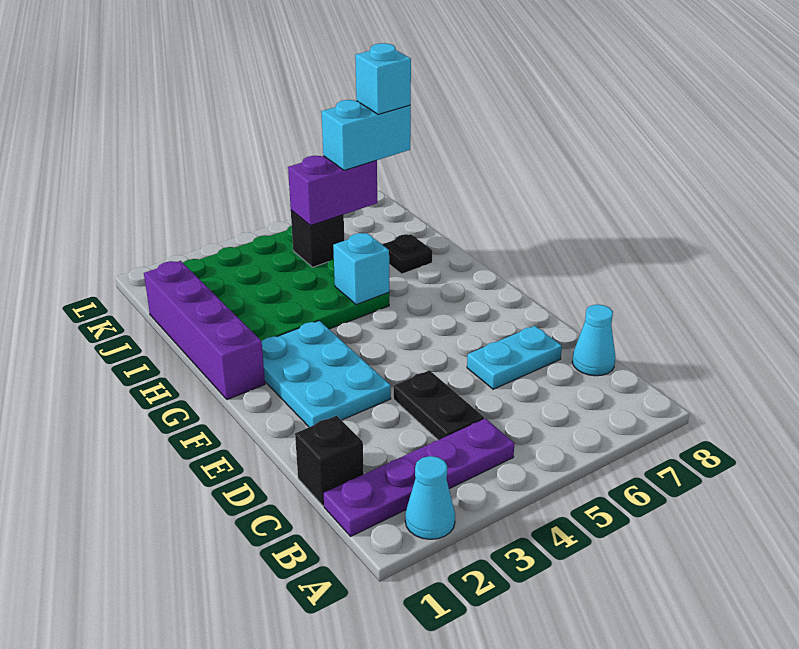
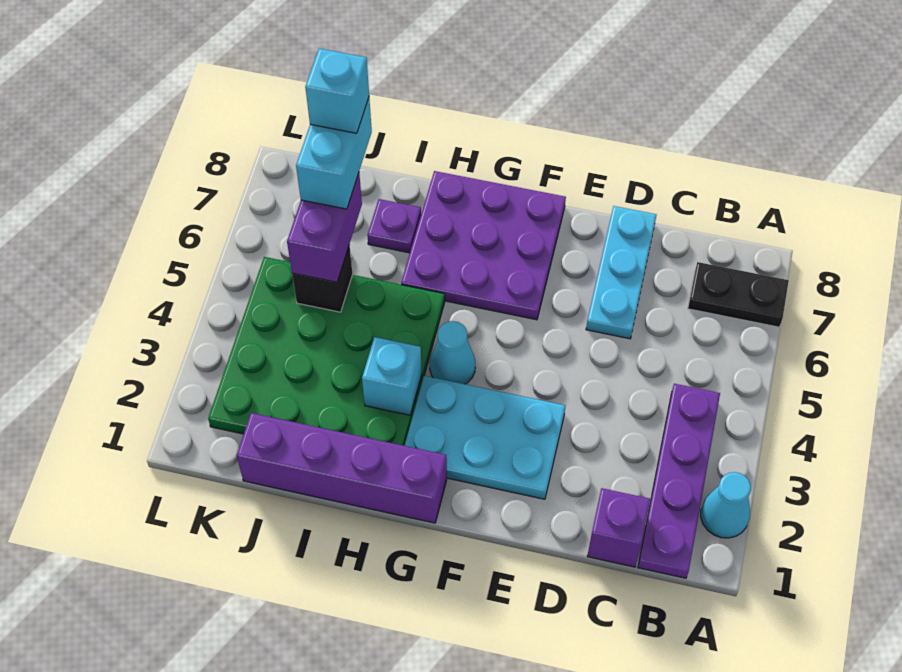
black brick C1 level 1 -> purple brick C1 level 1
black plate C4:D4 level 1 -> black plate A7:B7 level 1
cyan cone C8 level 1 -> cyan cone G4 level 1
cyan plate D6:D7 level 1 -> cyan plate D6:D8 level 1
none -> purple plate F6:H8 level 1
cyan brick H5 level 2 -> cyan brick H3 level 2
black plate I7 level 1 -> purple plate I7 level 1

